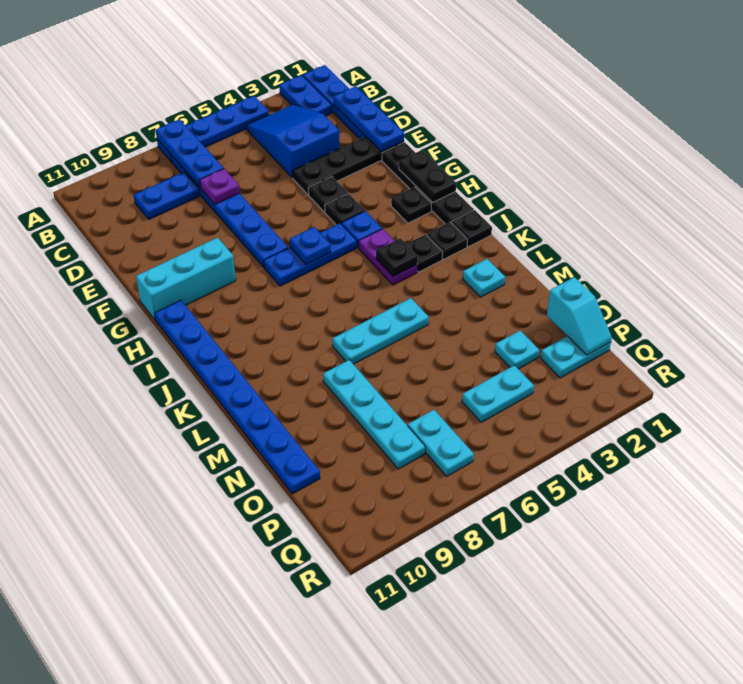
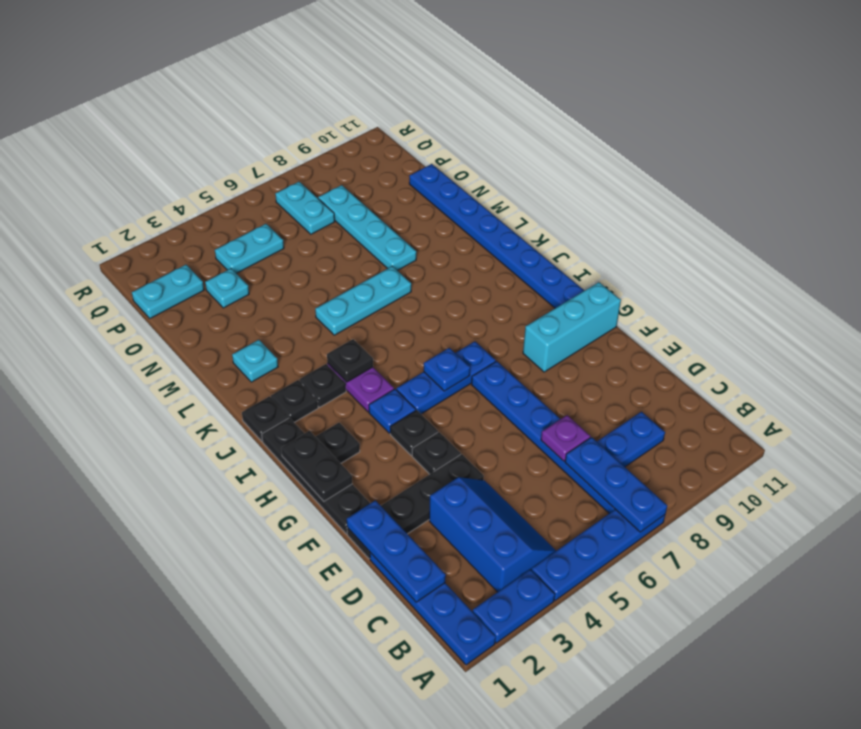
blue plate A2:B2 level 1 -> blue plate A2:A3 level 1
blue slope B3:D4 level 1 top D -> blue slope B3:D4 level 1 top 3
cyan slope O1:P1 level 2 top O -> none

